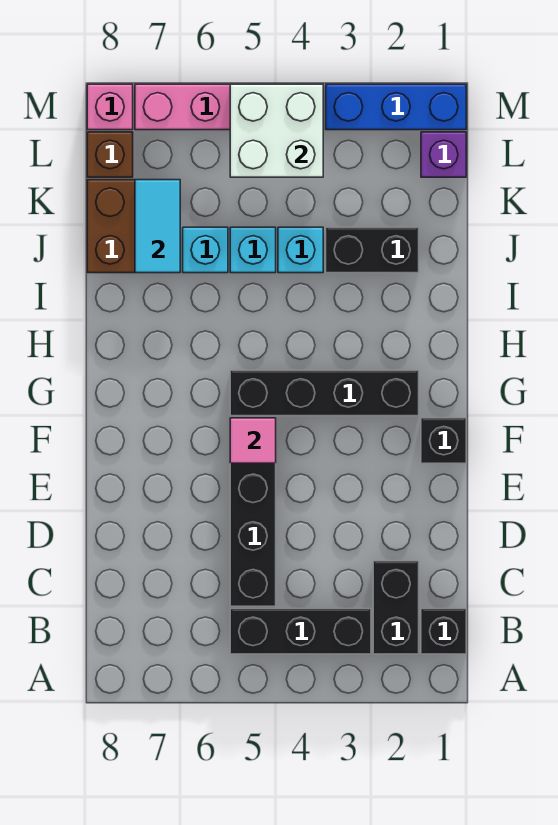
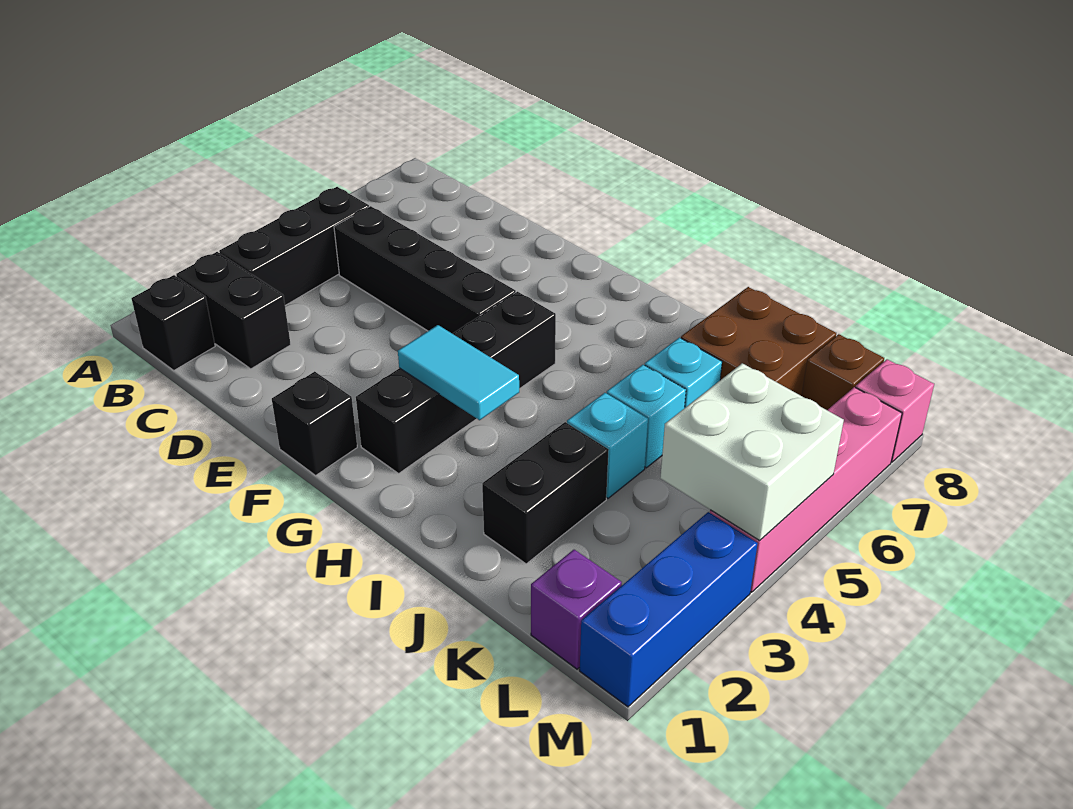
pink tile F5 level 2 -> none
cyan tile J7:K7 level 2 -> cyan tile G3:H3 level 2

